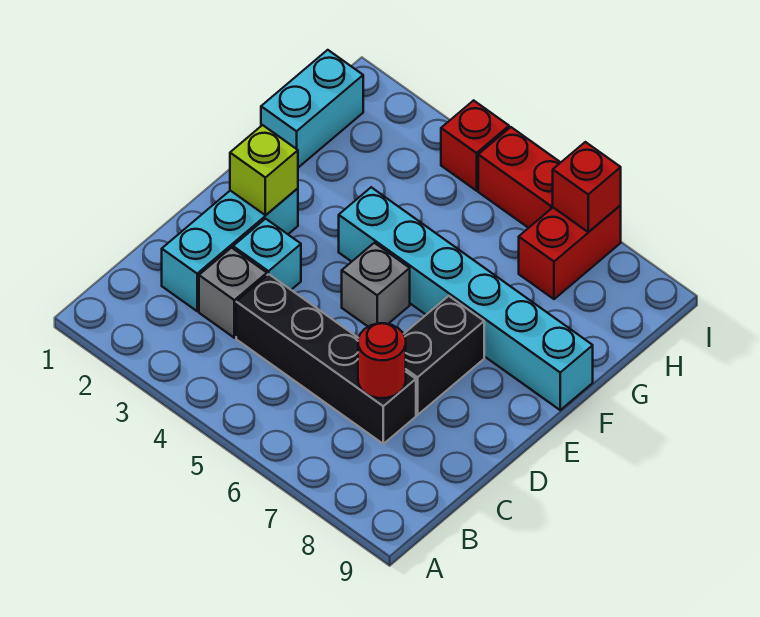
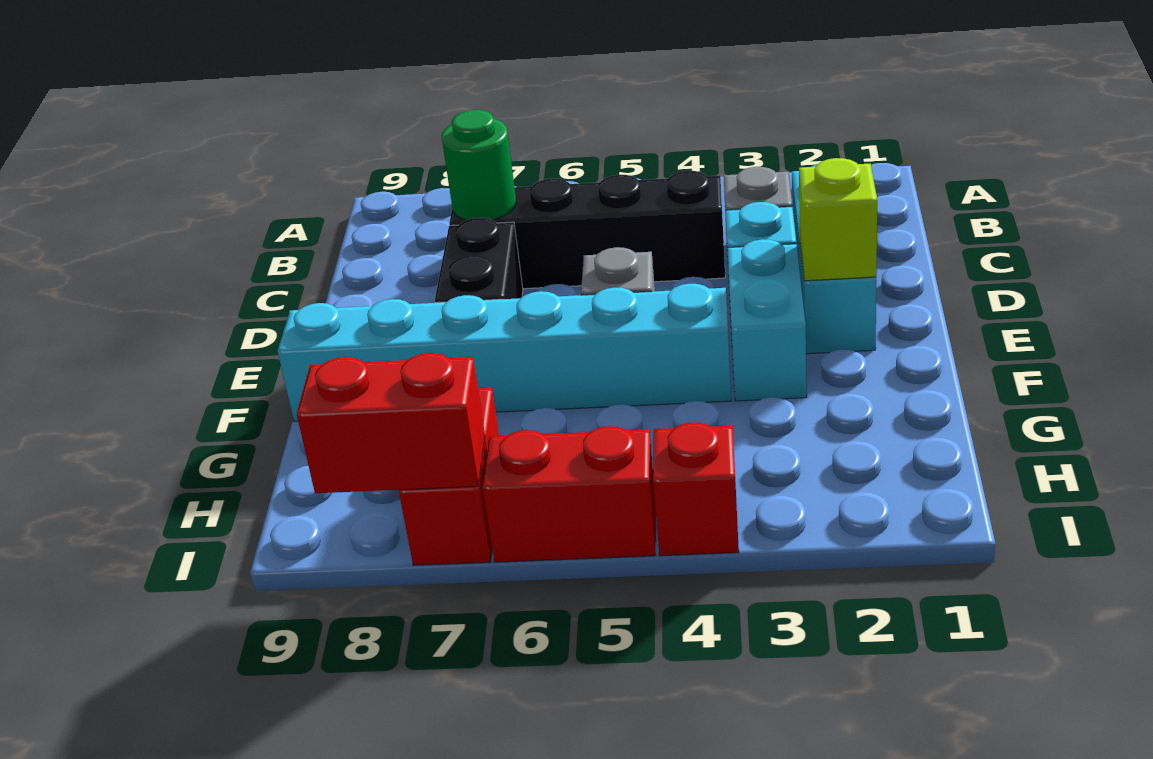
red round brick C7 level 2 -> green round brick C7 level 2
cyan brick G1:H1 level 1 -> cyan brick E3:F3 level 1
red brick I7 level 2 -> red brick I7:I8 level 2

